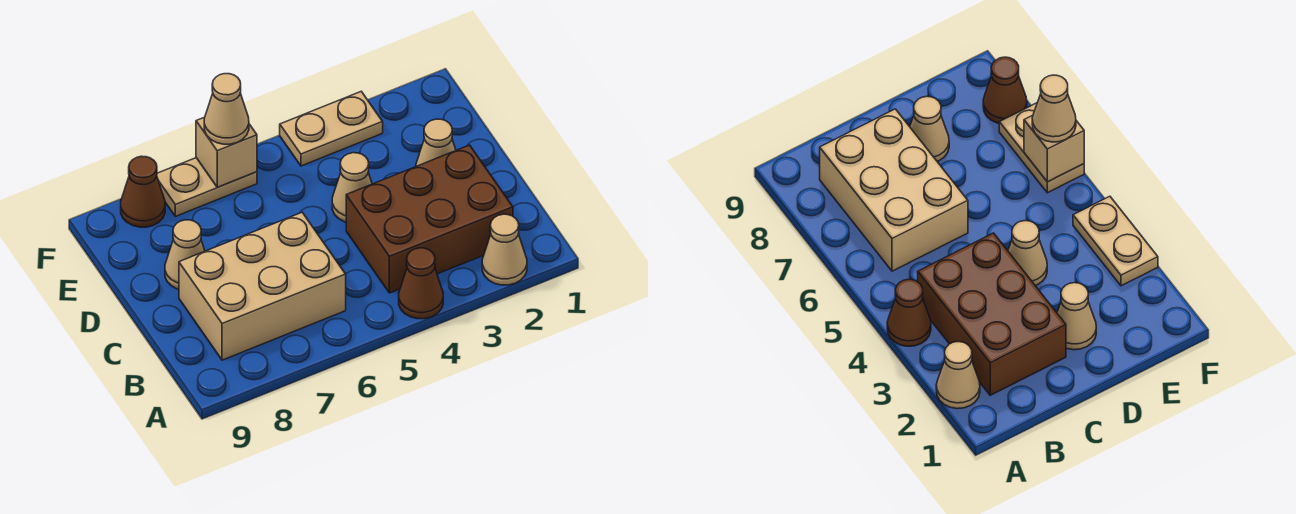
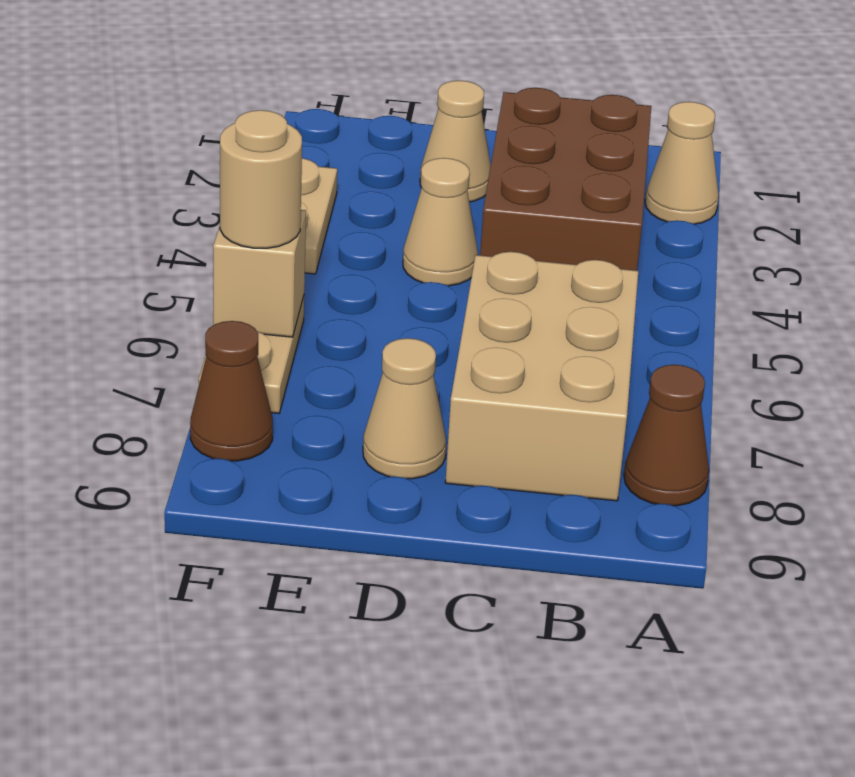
brown cone A4 level 1 -> brown cone A8 level 1
tan cone F6 level 3 -> tan round brick F6 level 3

